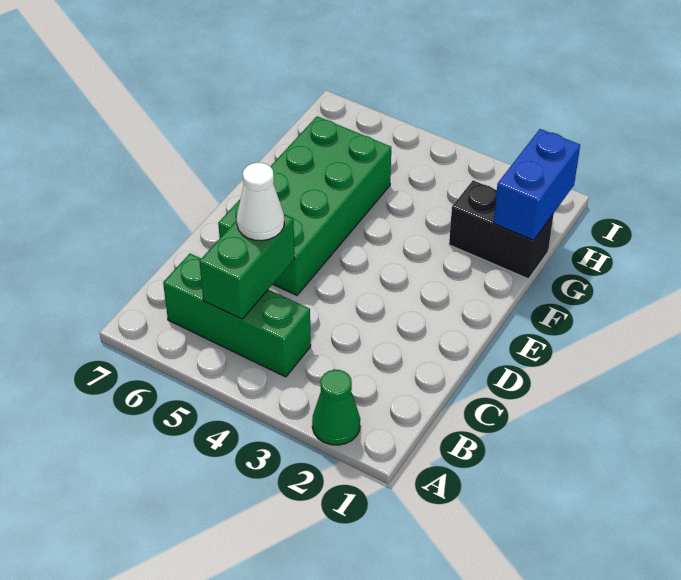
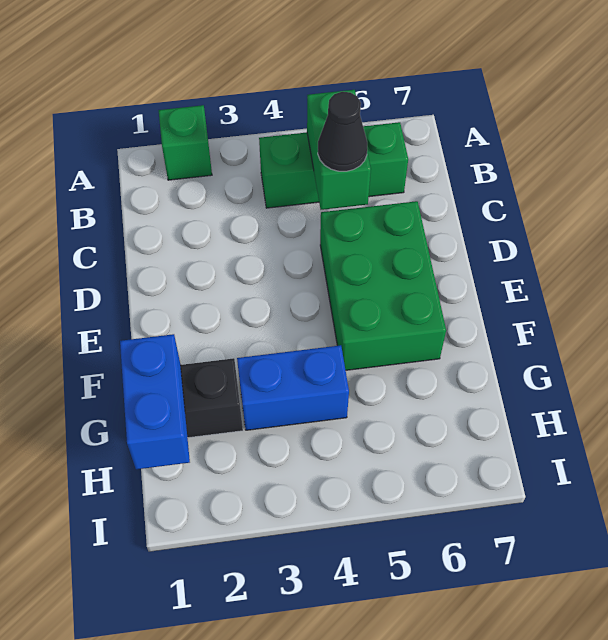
green cone A2 level 1 -> green brick A2 level 1
white cone C5 level 3 -> black cone C5 level 3
green brick D5:G6 level 1 -> green brick D5:F6 level 1
none -> blue brick G3:G4 level 1

